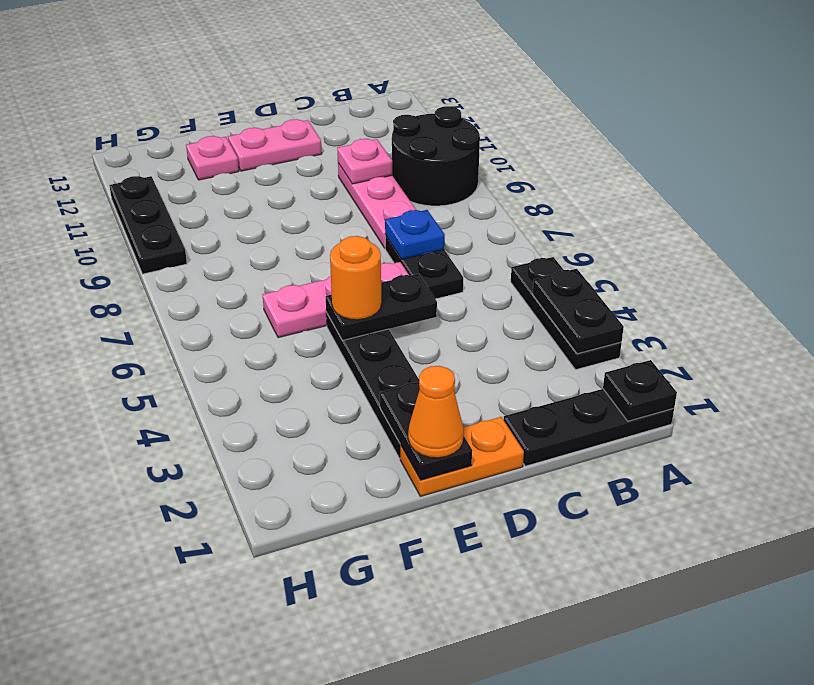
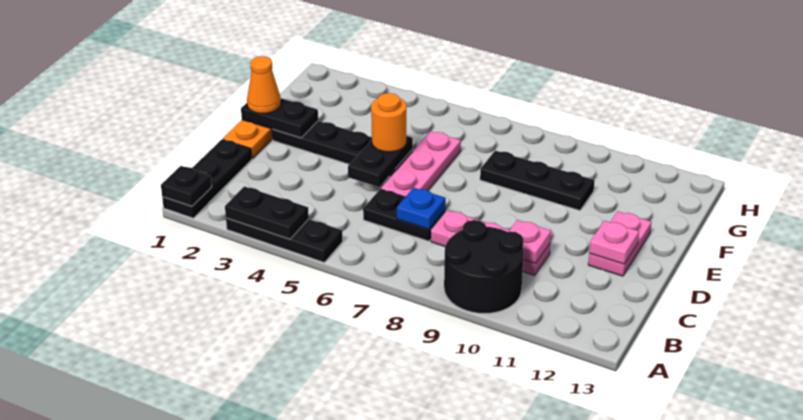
pink plate F12 level 1 -> pink plate D12 level 2
black plate H9:H11 level 1 -> black plate F8:F10 level 1

